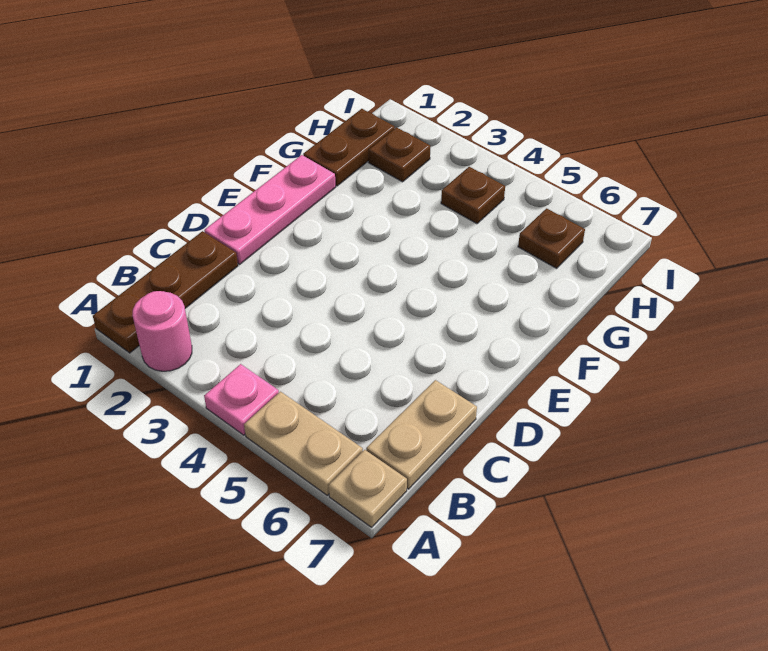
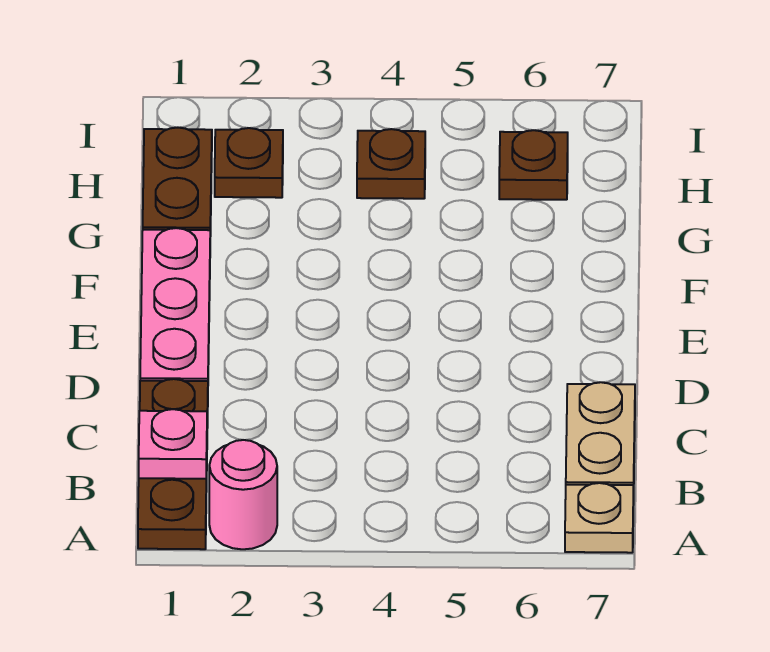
pink plate A4 level 1 -> pink plate B1 level 2
tan plate A5:A6 level 1 -> none

